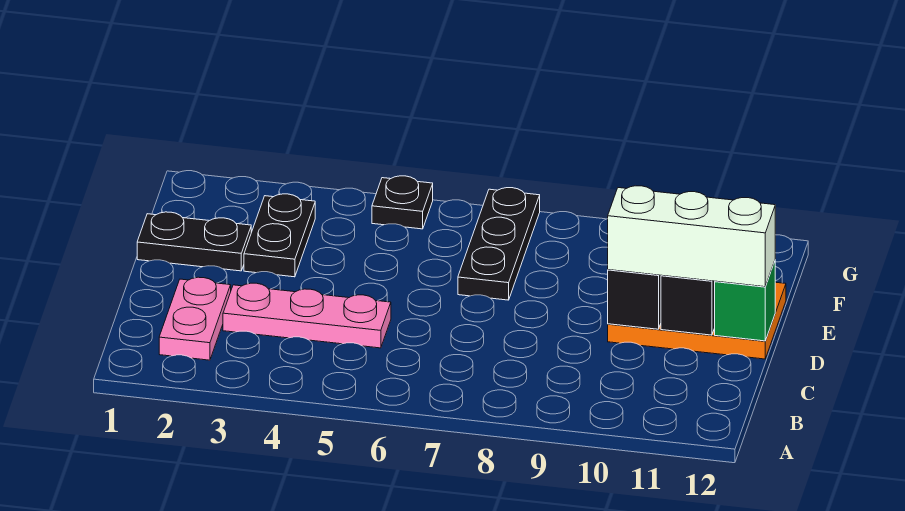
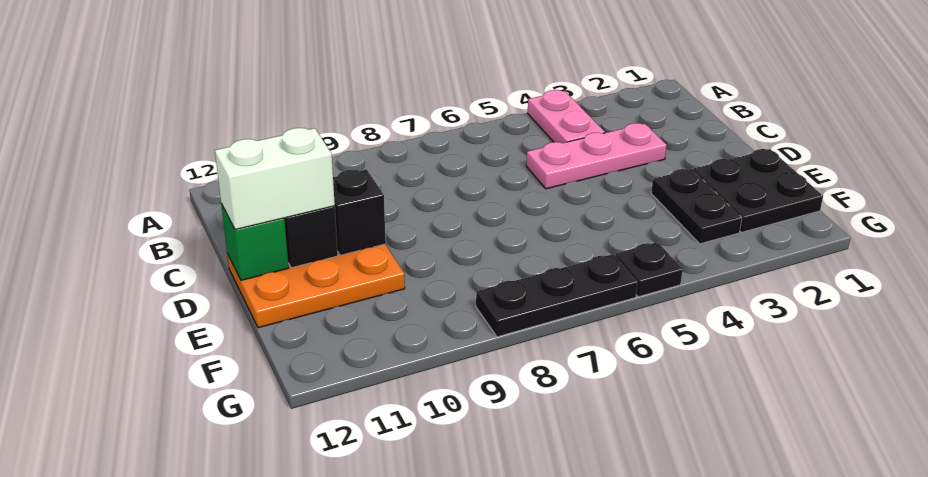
pink plate B2:C2 level 1 -> pink plate A4:B4 level 1
white brick D10:D12 level 3 -> white brick D11:D12 level 3
black plate E1:E2 level 1 -> black plate E1:F2 level 1
black plate E7:G7 level 1 -> black plate G6:G8 level 1

